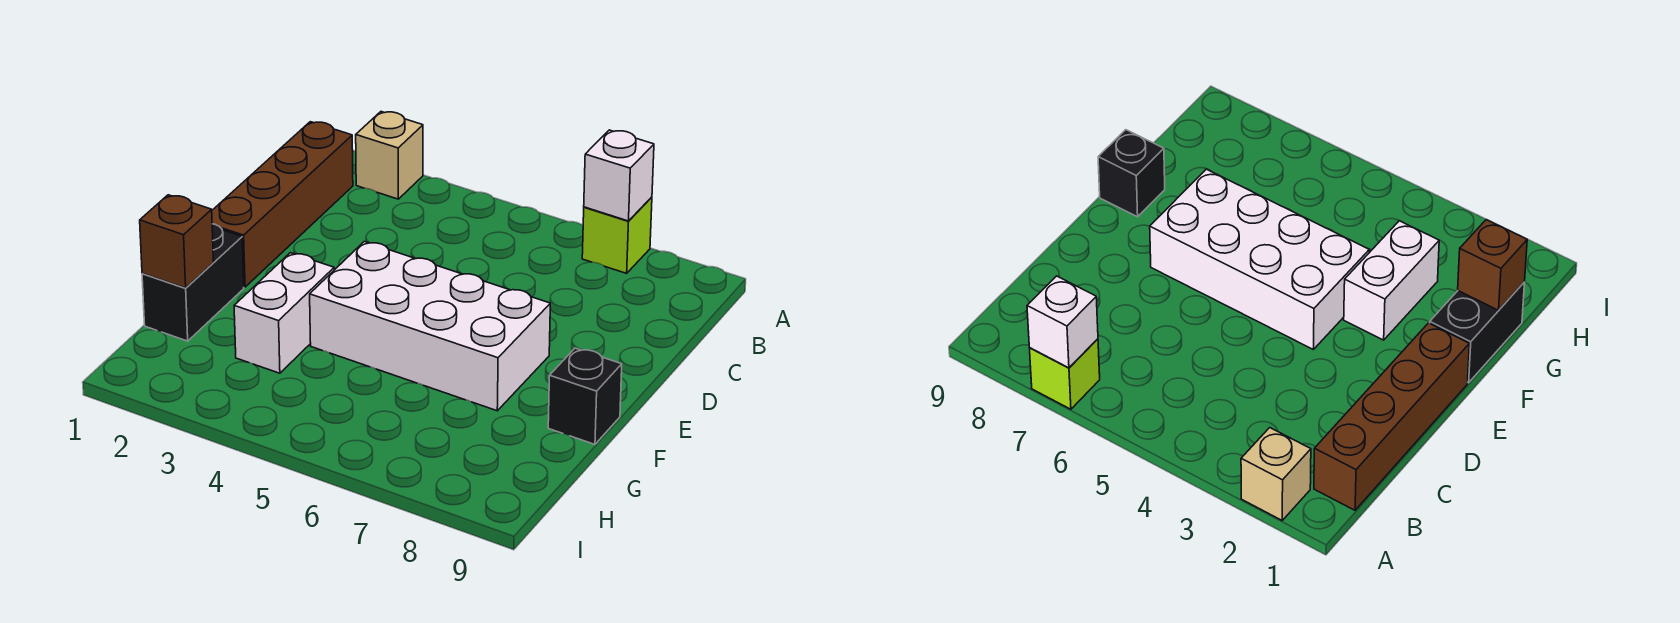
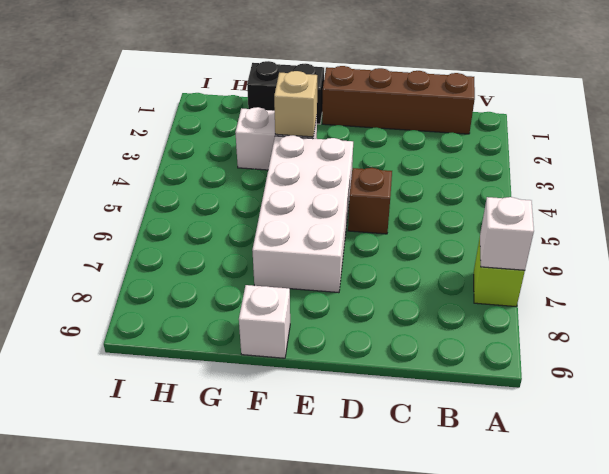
tan brick A2 level 1 -> tan brick F3 level 2
black brick F9 level 1 -> white brick F9 level 1
brown brick G1 level 2 -> brown brick D5 level 1

